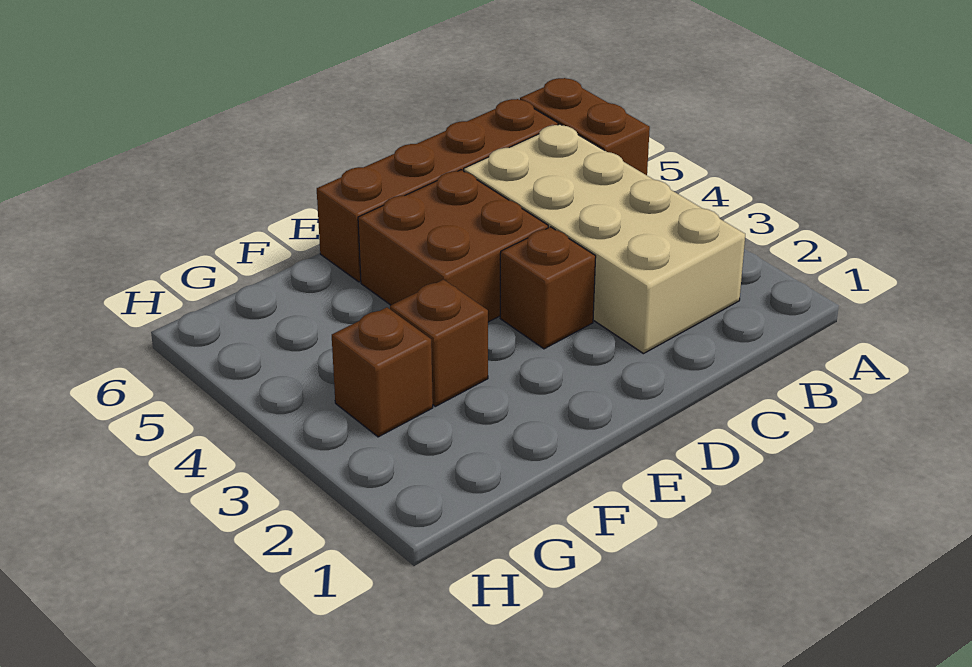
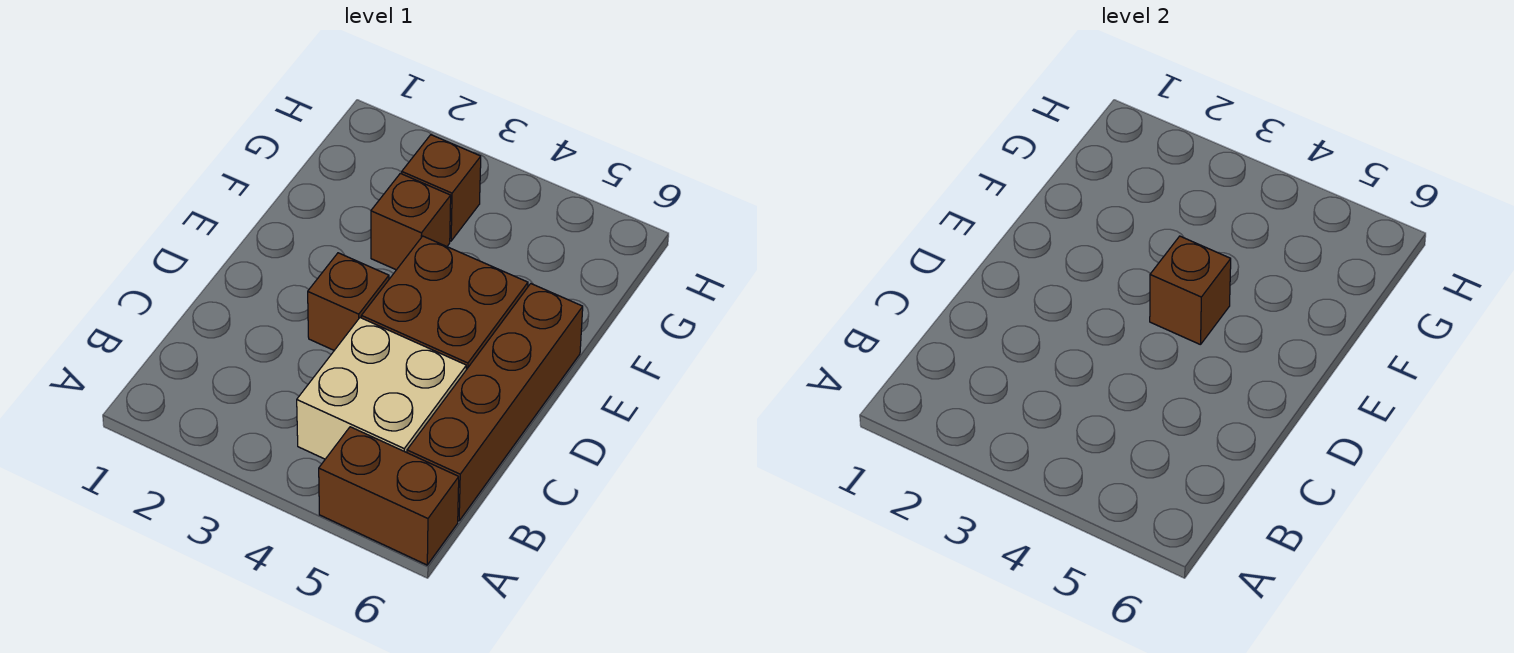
tan brick B2:C5 level 1 -> tan brick B4:C5 level 1
none -> brown brick E4 level 2

